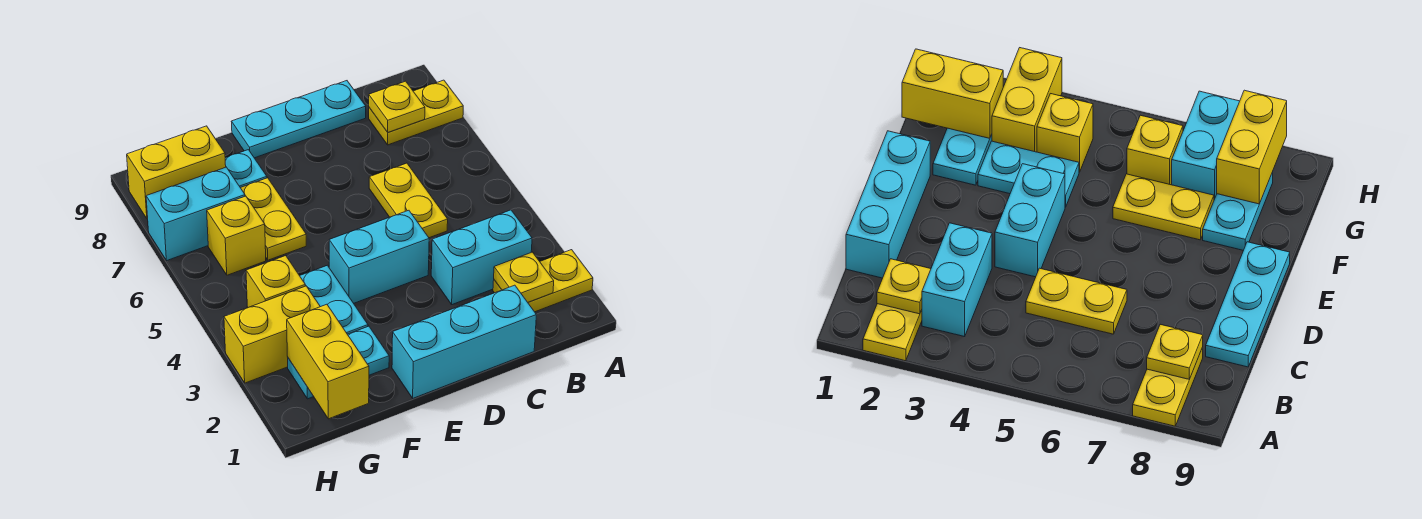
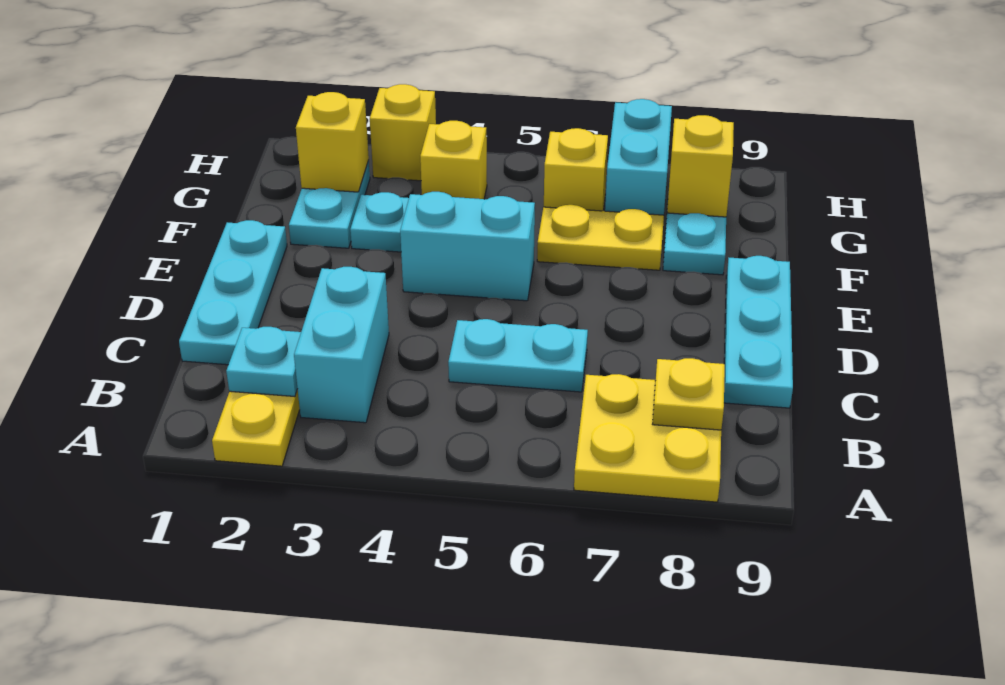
yellow plate A8:B8 level 1 -> yellow plate A7:B8 level 1
yellow plate B2 level 2 -> cyan plate B2 level 2
cyan brick C1:E1 level 1 -> cyan plate C1:E1 level 1
yellow plate C5:C6 level 1 -> cyan plate C5:C6 level 1
cyan brick D4:E4 level 1 -> cyan brick E4:E5 level 1
yellow brick G1:G2 level 2 -> yellow brick G2 level 2
yellow brick G3:H3 level 1 -> yellow brick H3 level 1
yellow brick G8:H8 level 2 -> yellow brick G8 level 2

